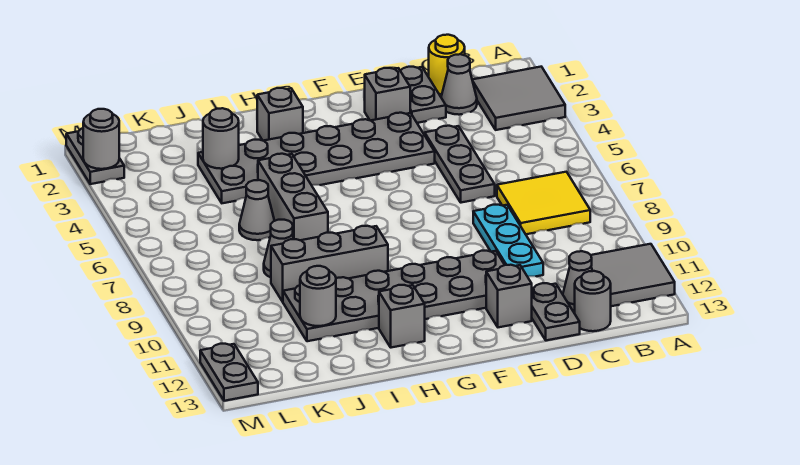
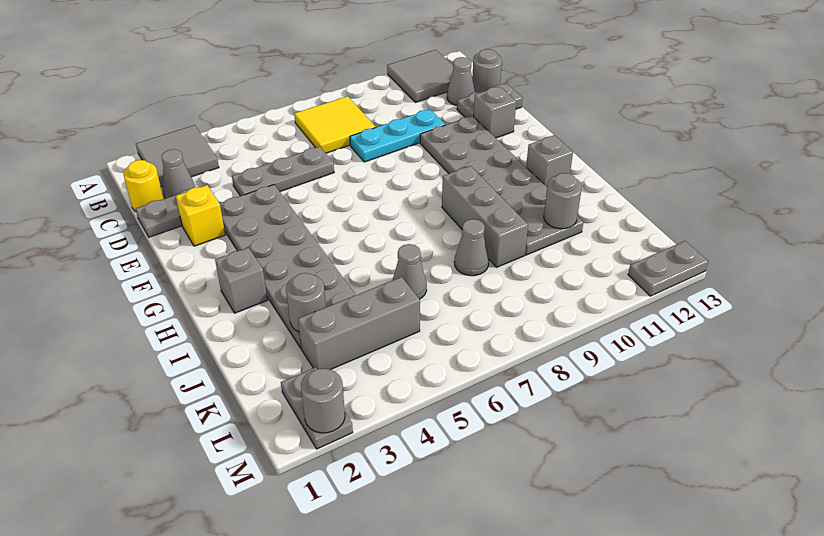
grey brick E2 level 1 -> yellow brick E2 level 1
grey brick I5:I7 level 1 -> grey brick K3:K5 level 1
grey plate M1:M2 level 1 -> grey plate L2:M2 level 1

